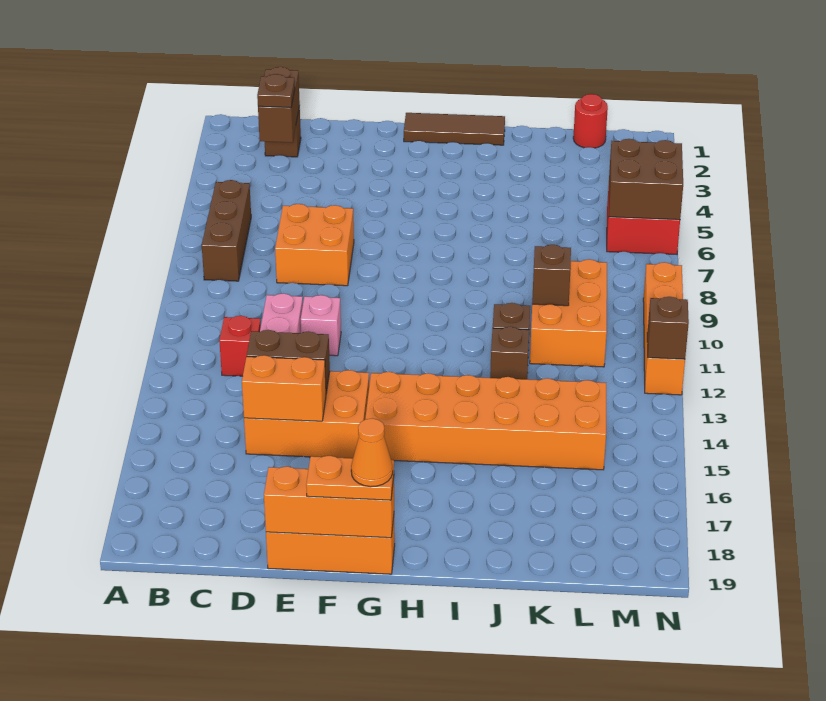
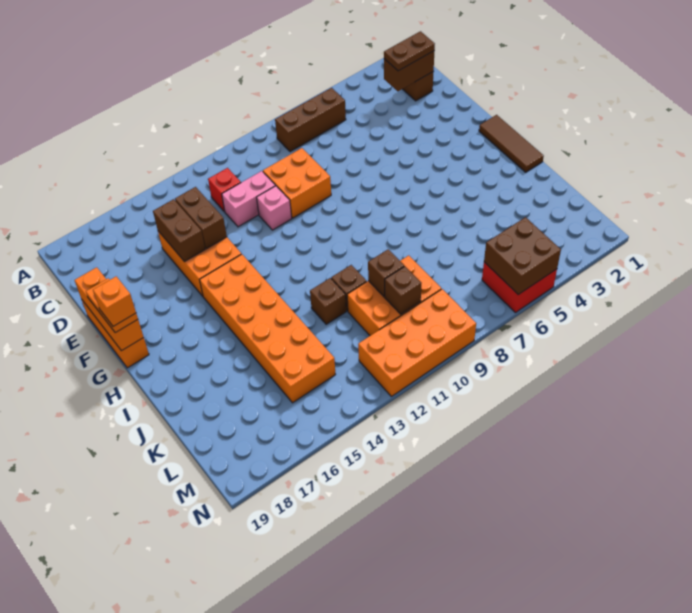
brown plate C3 level 3 -> brown plate C2:C3 level 3
orange brick D7:E8 level 1 -> orange brick D9:E10 level 1
orange brick D15:E15 level 2 -> brown brick D15:E15 level 2
orange cone G19 level 4 -> orange brick G19 level 4
red round brick L1 level 1 -> none
orange brick N9:N12 level 1 -> orange brick M9:N12 level 1
brown brick N12 level 2 -> brown brick L10 level 2

